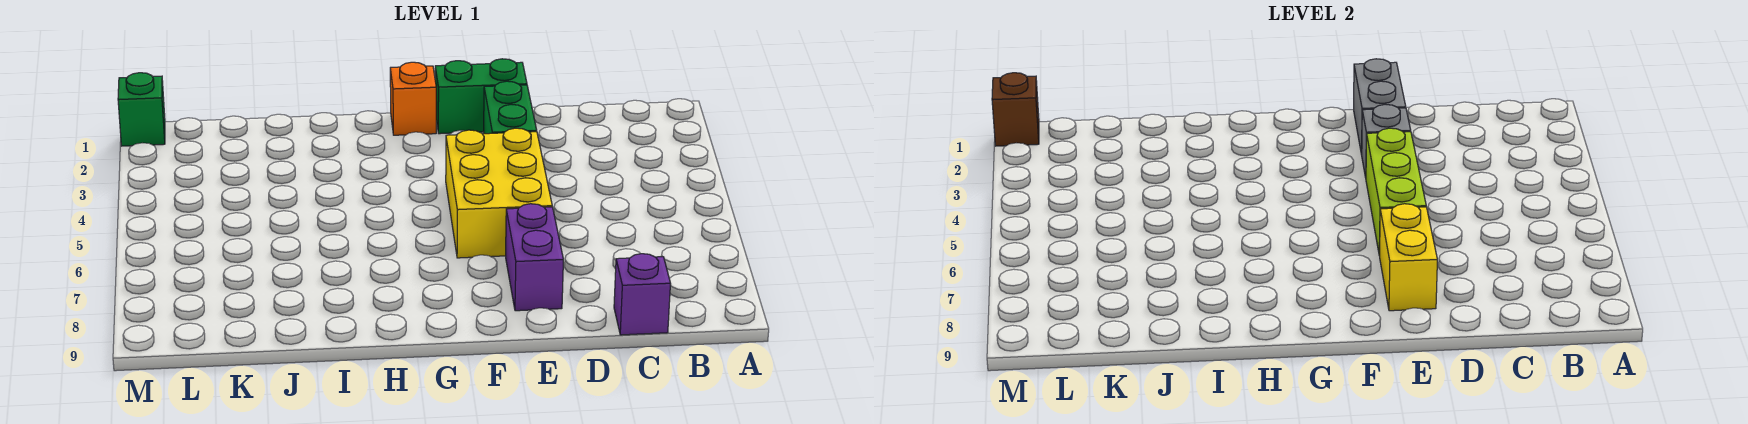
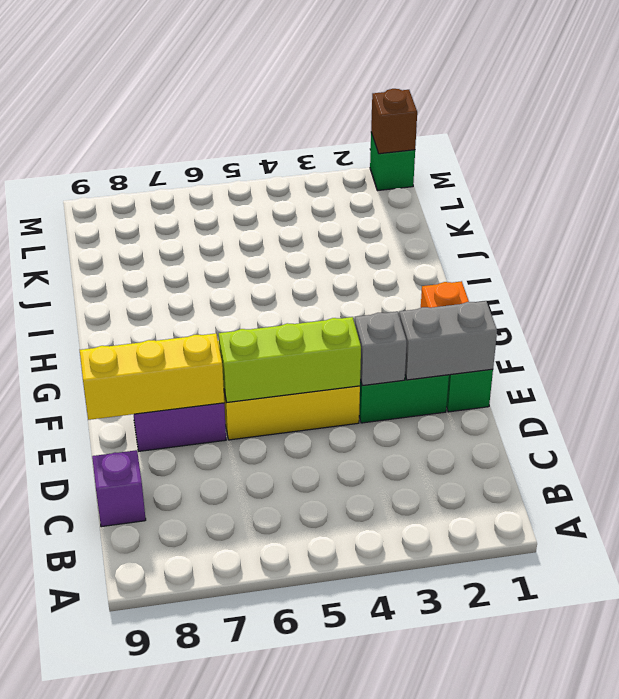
yellow brick E7:E8 level 2 -> yellow brick E7:E9 level 2

